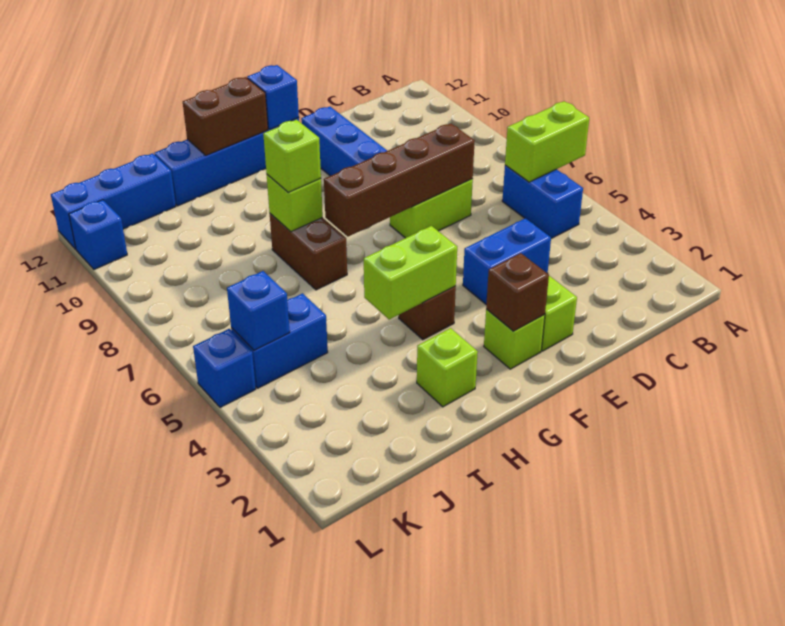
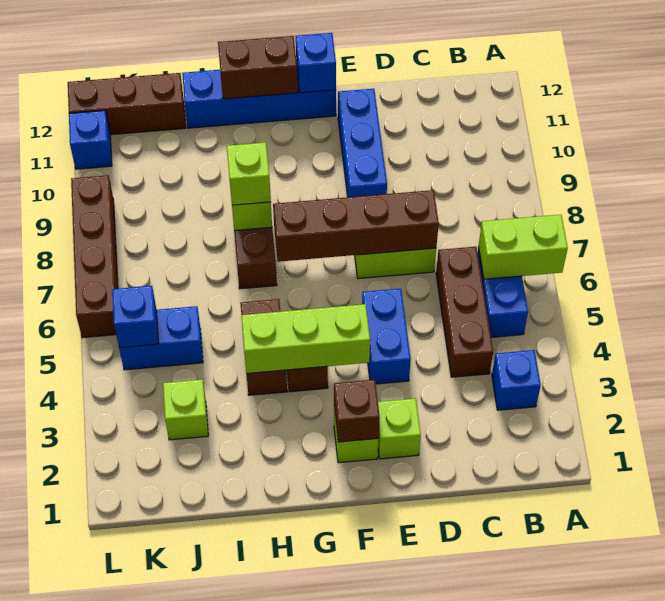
none -> brown brick C4:C6 level 1
blue brick D4:E4 level 1 -> blue brick E4:E5 level 1
lime brick G4:H4 level 2 -> lime brick F4:H4 level 2
lime brick H2 level 1 -> lime brick J3 level 1
none -> brown brick H4:H5 level 1
blue brick J12:L12 level 1 -> brown brick J12:L12 level 1
blue brick L5 level 1 -> blue brick B3 level 1
none -> brown brick L6:L9 level 1

